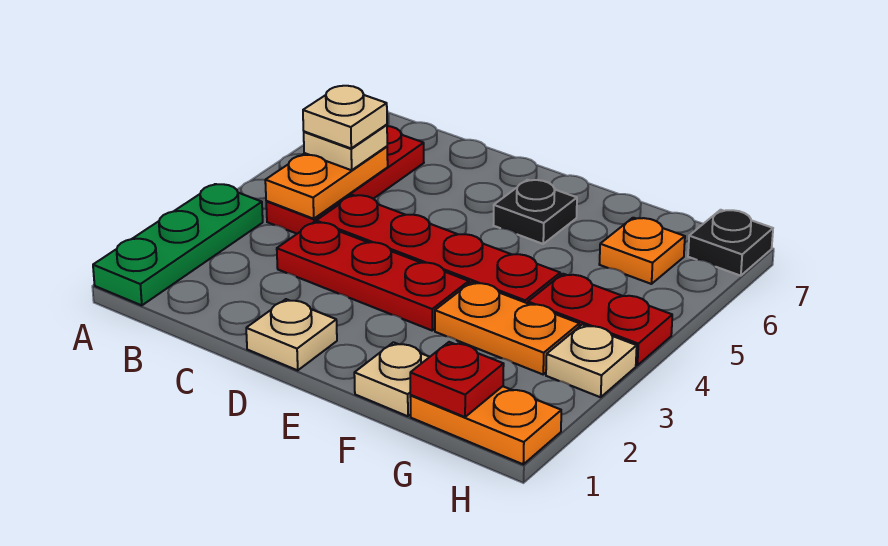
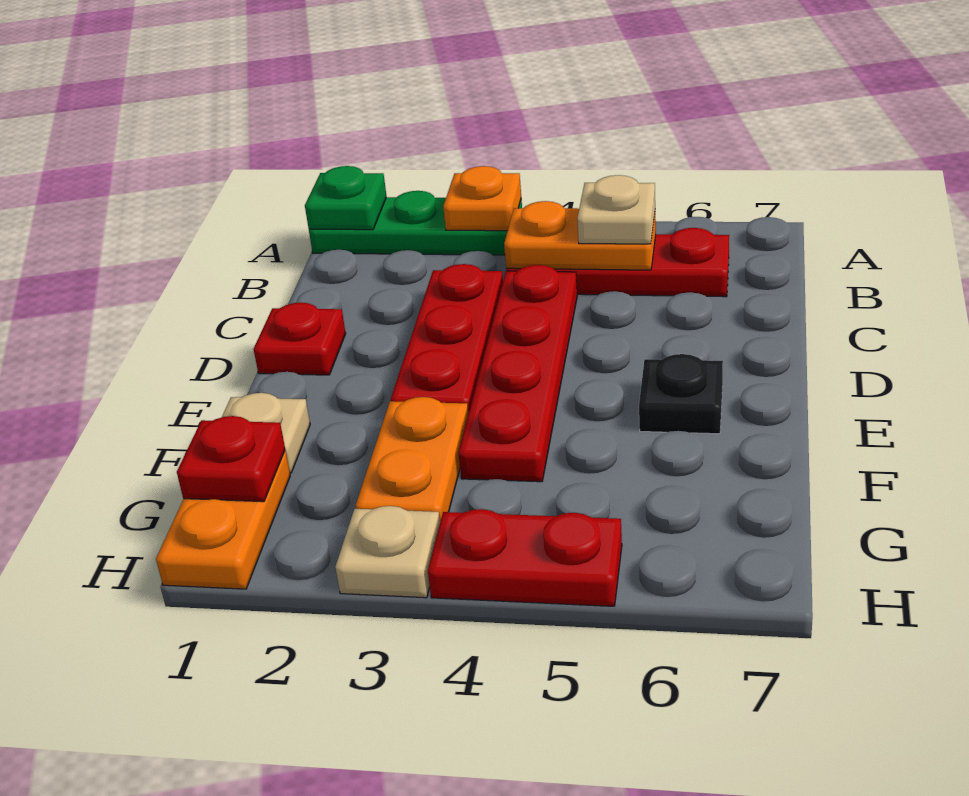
none -> green plate A1 level 2
tan plate B5 level 4 -> none
tan plate D1 level 1 -> red plate D1 level 1
red plate G4:H4 level 1 -> red plate H4:H5 level 1
orange plate G6 level 1 -> orange plate A3 level 2
black plate H7 level 1 -> none

